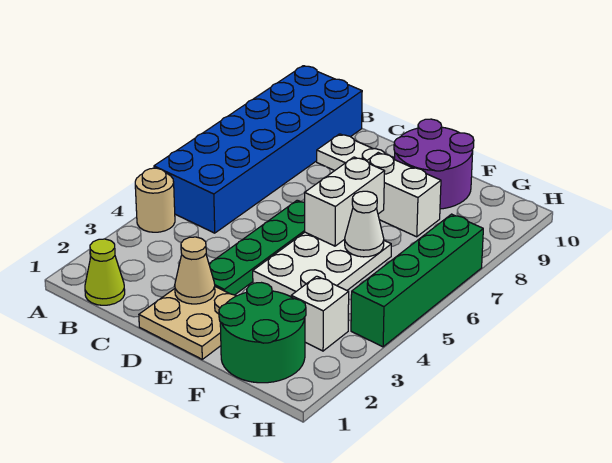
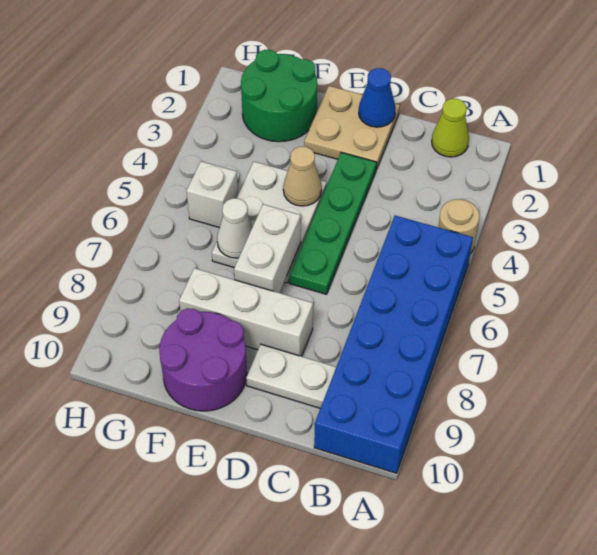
none -> blue cone D1 level 2
tan cone D2 level 2 -> tan cone E4 level 2
white brick E8:F8 level 1 -> white brick D8:F8 level 1
white brick G3 level 1 -> white brick G5 level 1
green brick H4:H7 level 1 -> none

